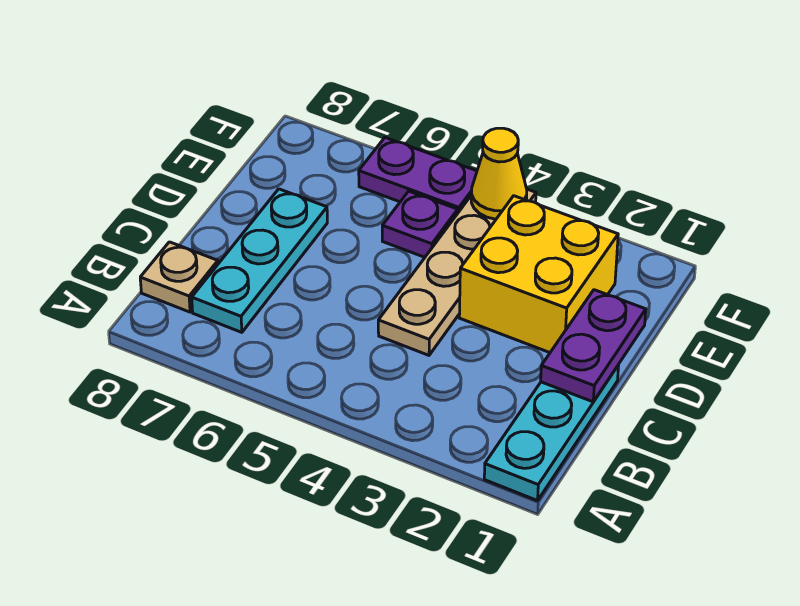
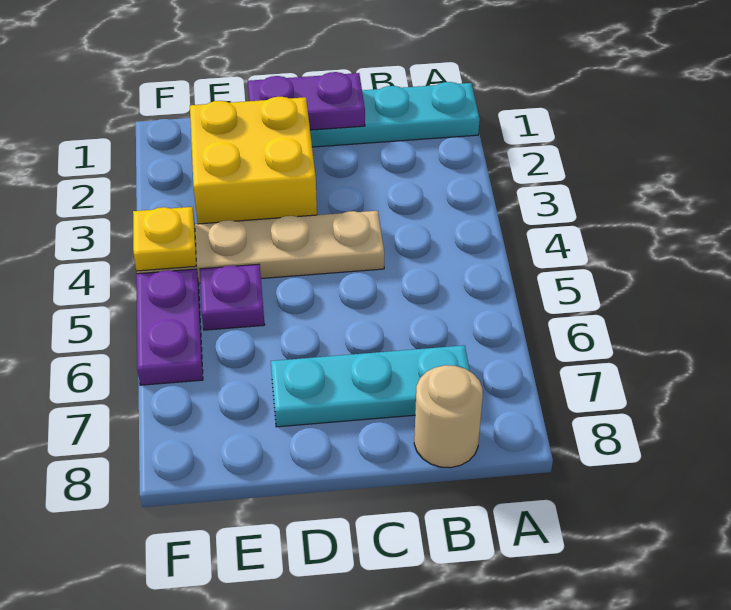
tan plate B8 level 1 -> tan round brick B8 level 1
yellow cone F4 level 2 -> yellow plate F4 level 2

